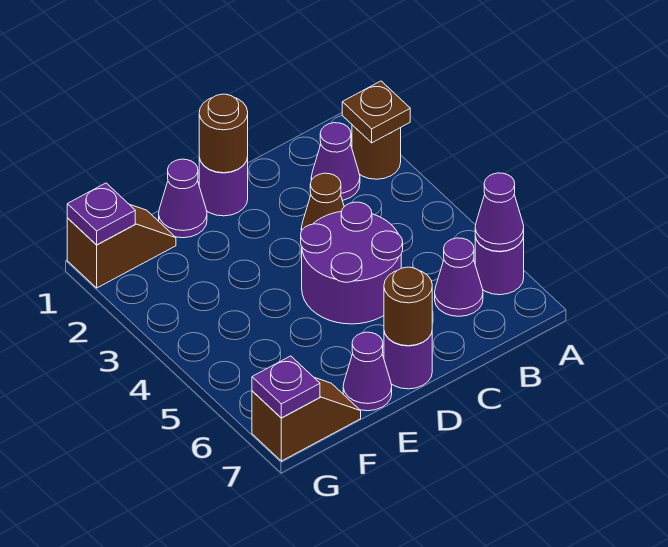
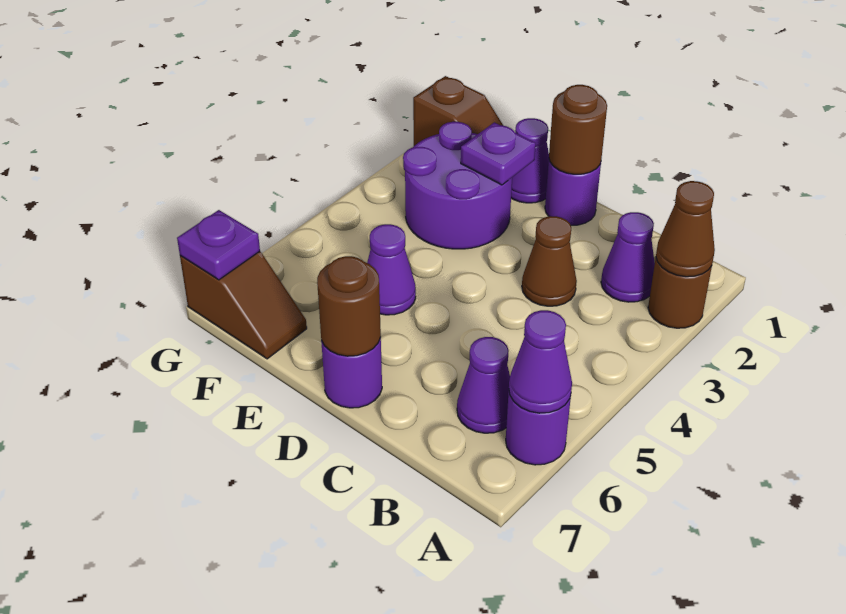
brown plate A2 level 2 -> brown cone A2 level 2
purple round brick C4:D5 level 1 -> purple round brick E2:F3 level 1
purple cone E7 level 1 -> purple cone E5 level 1
purple plate G1 level 2 -> purple plate E2 level 2

